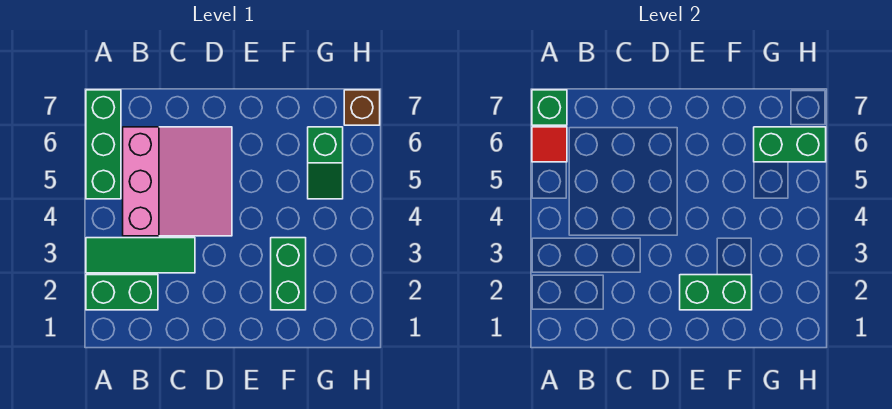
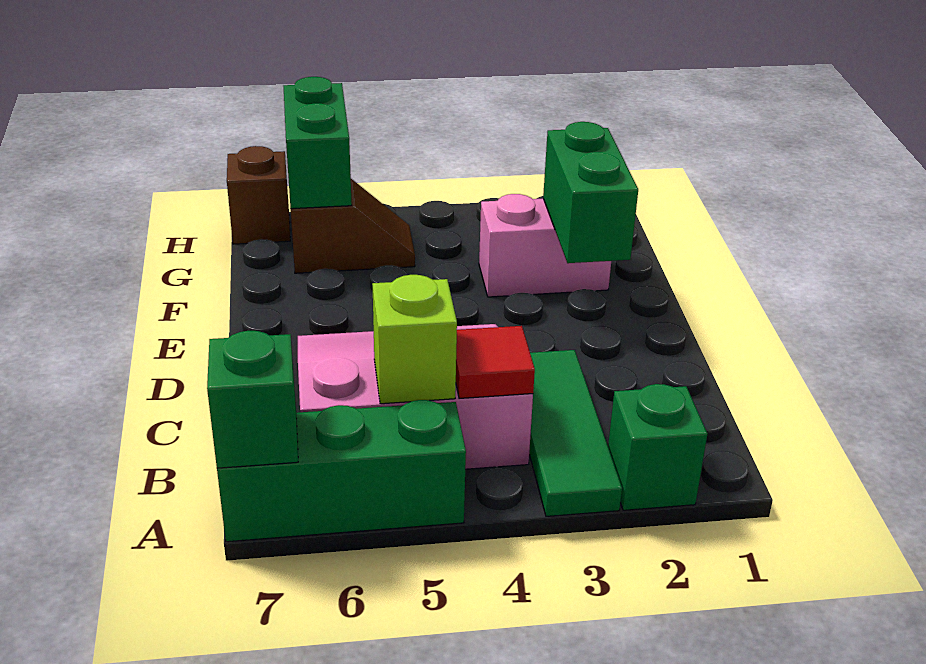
green brick A2:B2 level 1 -> green brick A2 level 1
red tile A6 level 2 -> red tile B4 level 2
none -> lime brick B5 level 2
green brick F2:F3 level 1 -> pink brick F2:F3 level 1
green slope G5:G6 level 1 top 6 -> brown slope G5:G6 level 1 top 6

